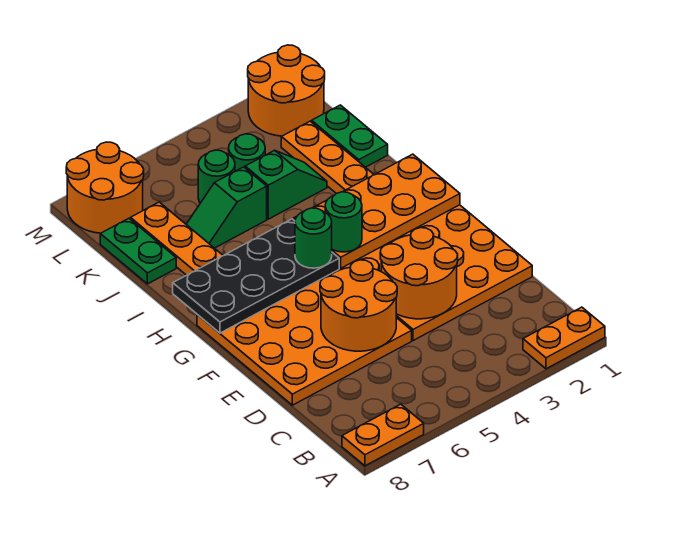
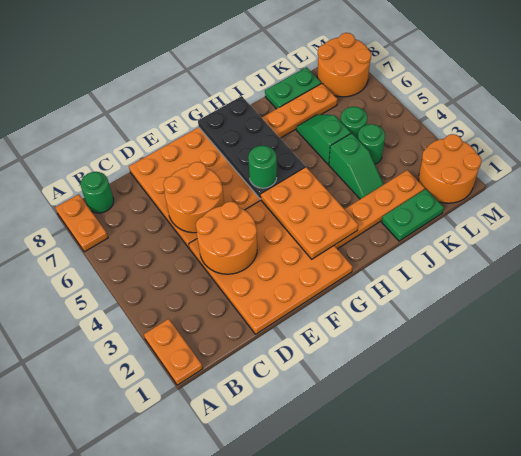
orange plate G1:H4 level 2 -> orange plate G2:H4 level 2
green round brick G4 level 3 -> green round brick B8 level 1

